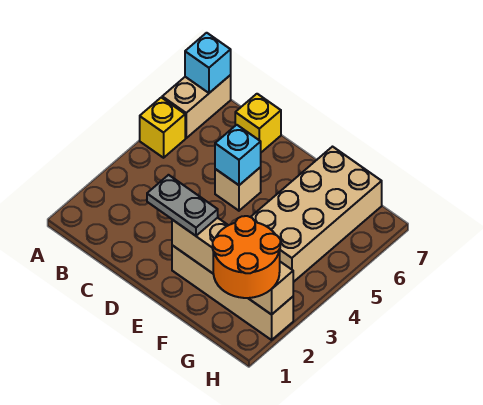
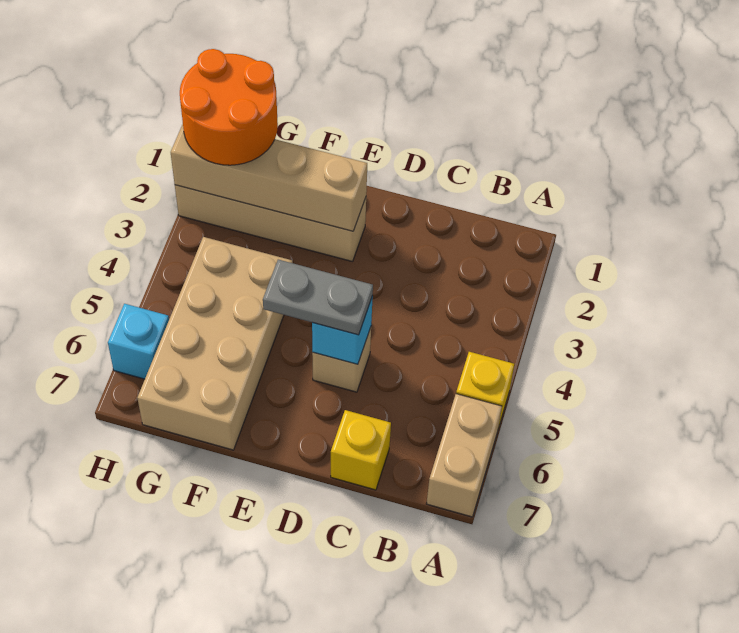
cyan brick A7 level 2 -> cyan brick H6 level 1
grey plate D2:E2 level 3 -> grey plate D5:E5 level 3

